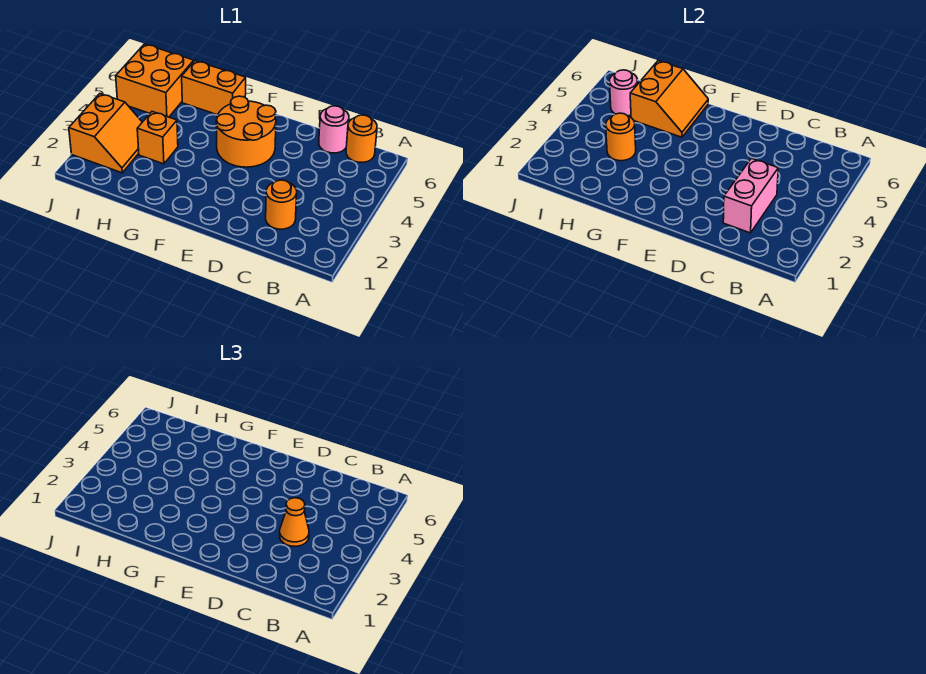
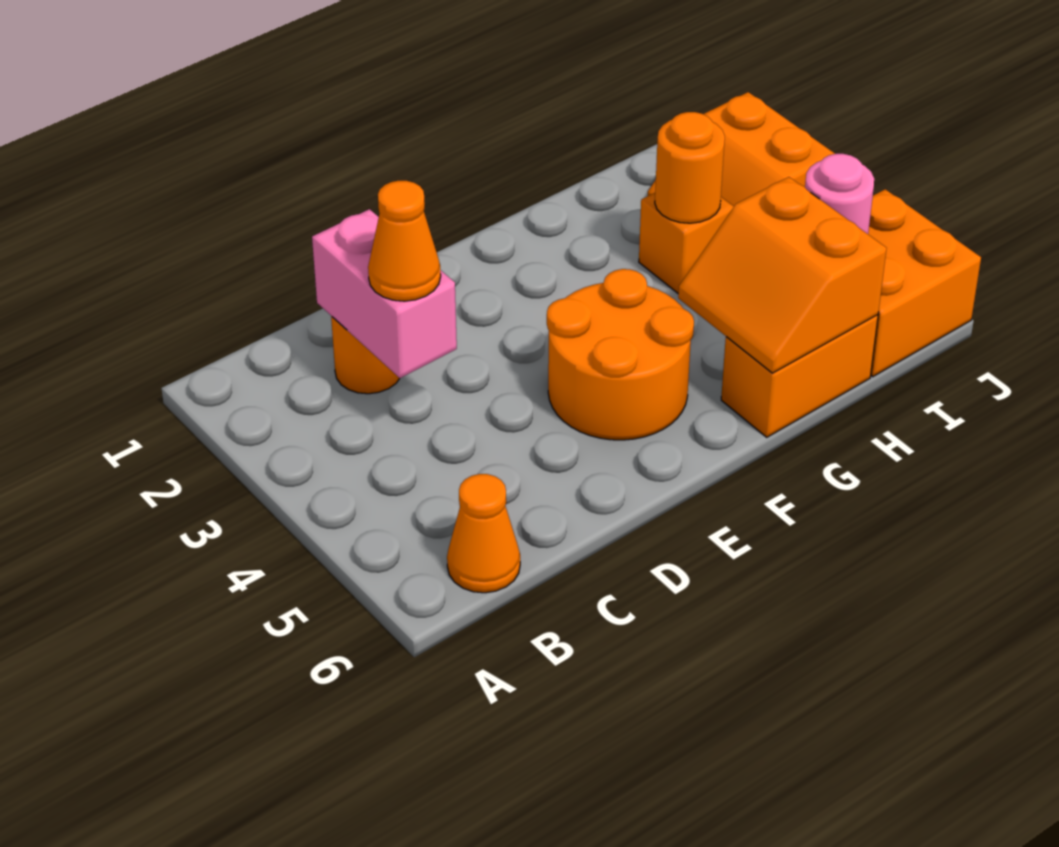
orange round brick B6 level 1 -> orange cone B6 level 1
pink round brick C6 level 1 -> none

